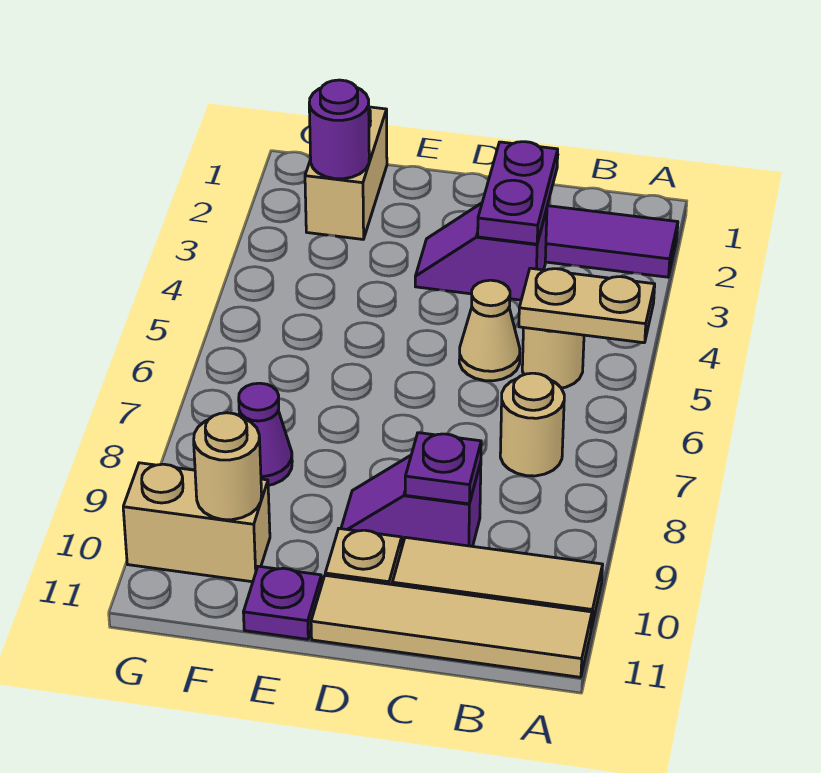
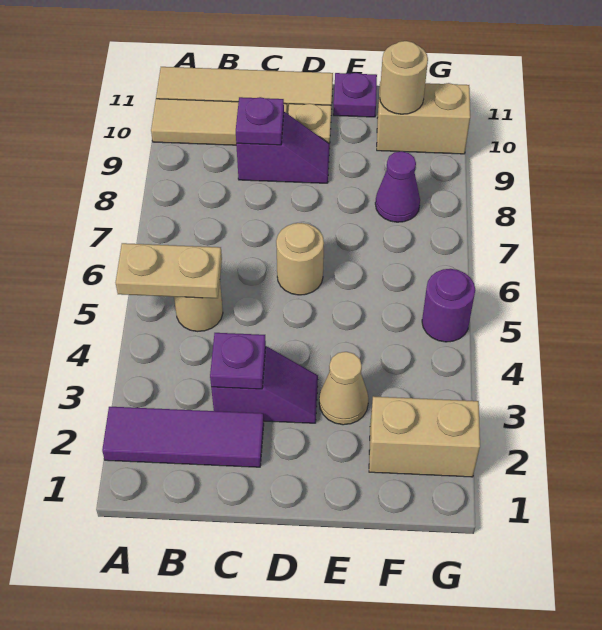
tan round brick B7 level 1 -> tan round brick D6 level 1
purple plate C2:C3 level 2 -> purple plate C3 level 2
tan cone C5 level 1 -> tan cone E3 level 1
tan brick F1:F2 level 1 -> tan brick F2:G2 level 1
purple round brick F2 level 2 -> purple round brick G5 level 1

